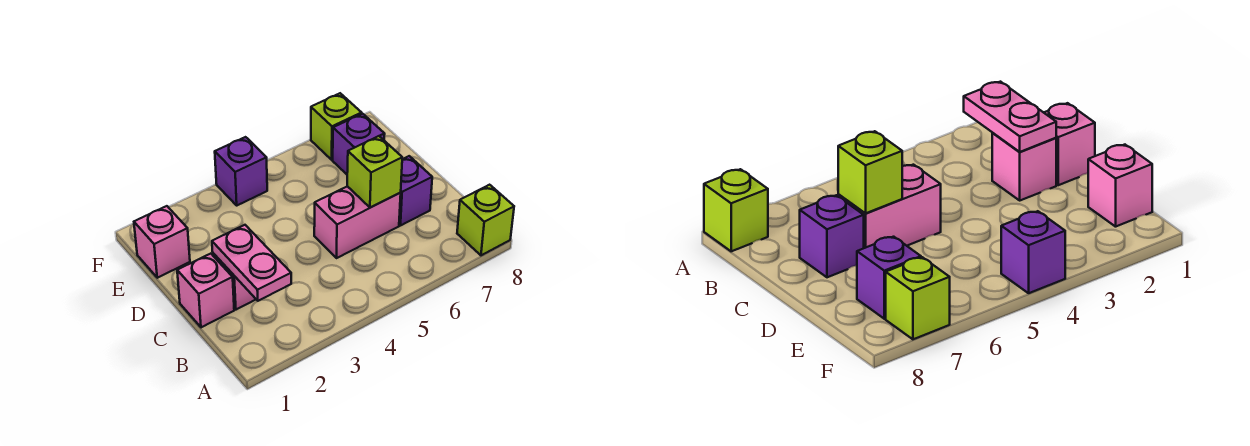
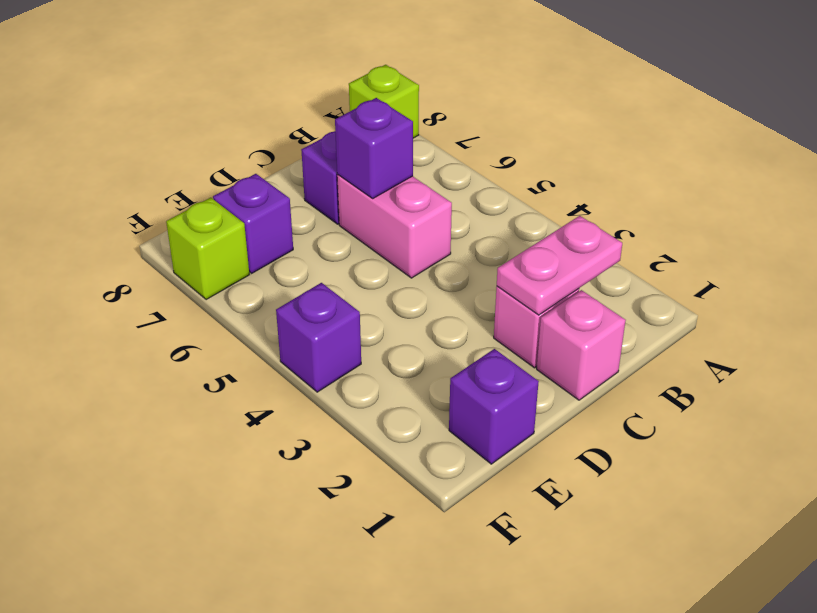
lime brick C6 level 2 -> purple brick C6 level 2
pink brick E1 level 1 -> purple brick E1 level 1

